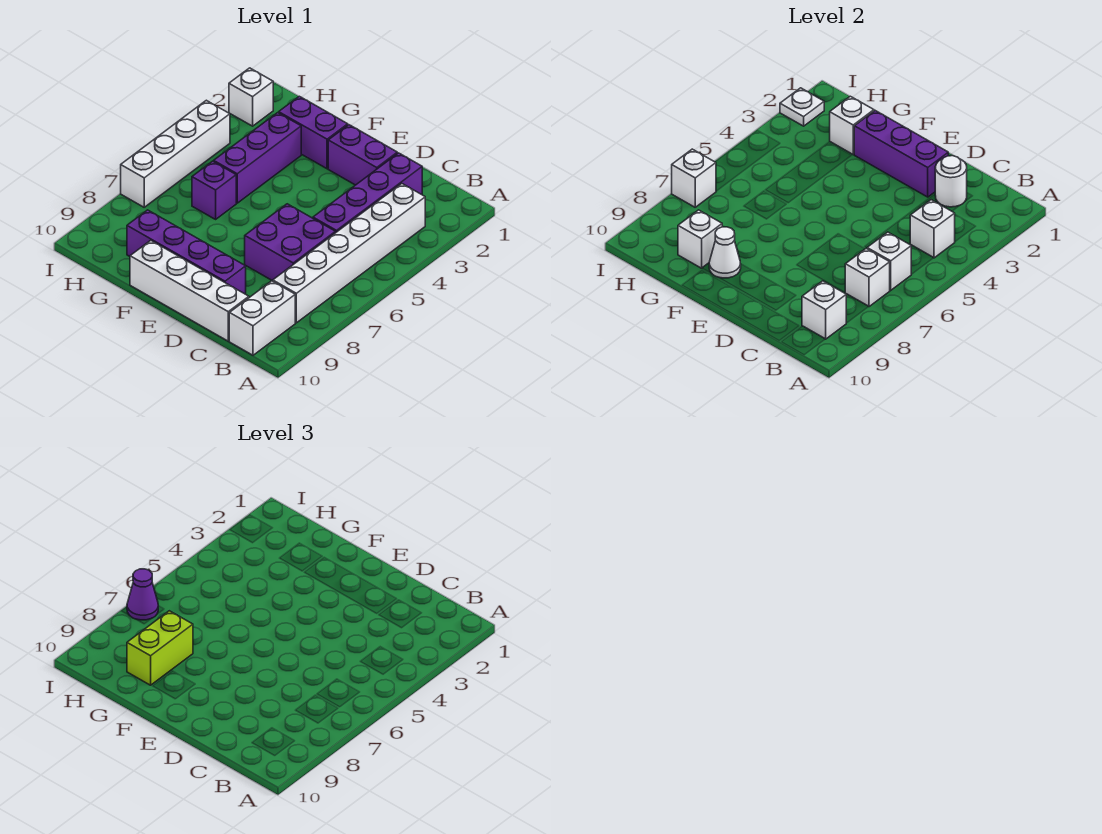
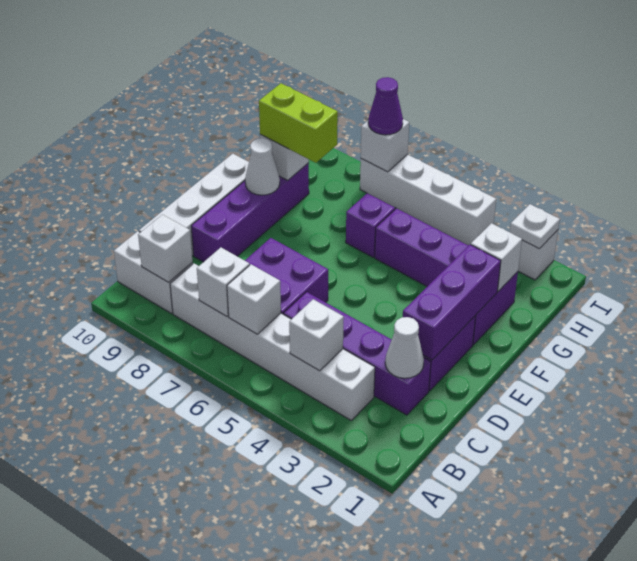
white round brick C2 level 2 -> white cone C2 level 2

